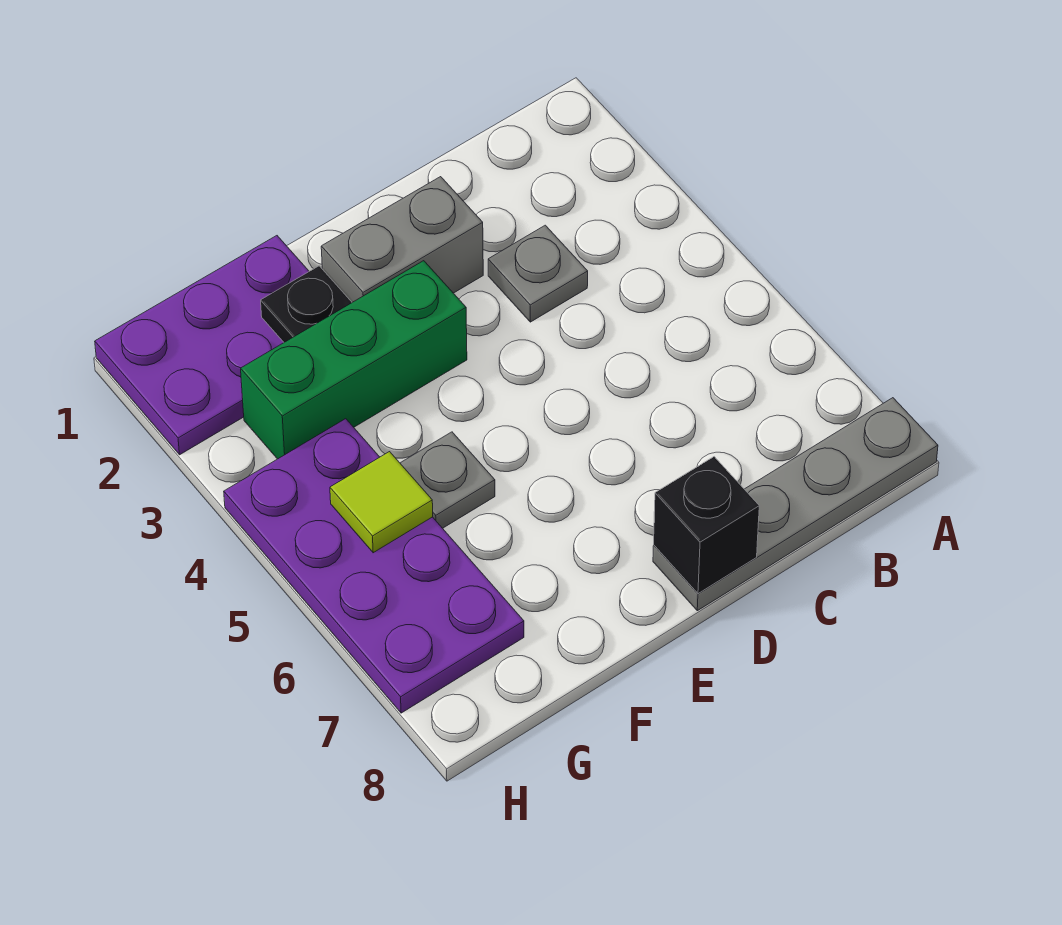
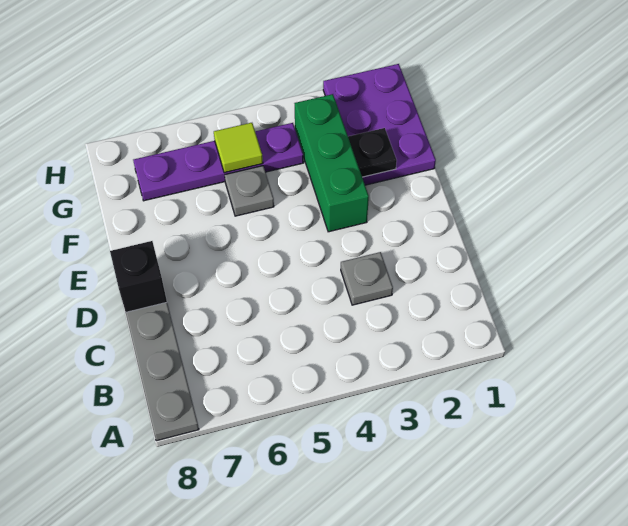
grey brick D2:E2 level 1 -> none
purple plate G4:H7 level 1 -> purple plate G4:G7 level 1

